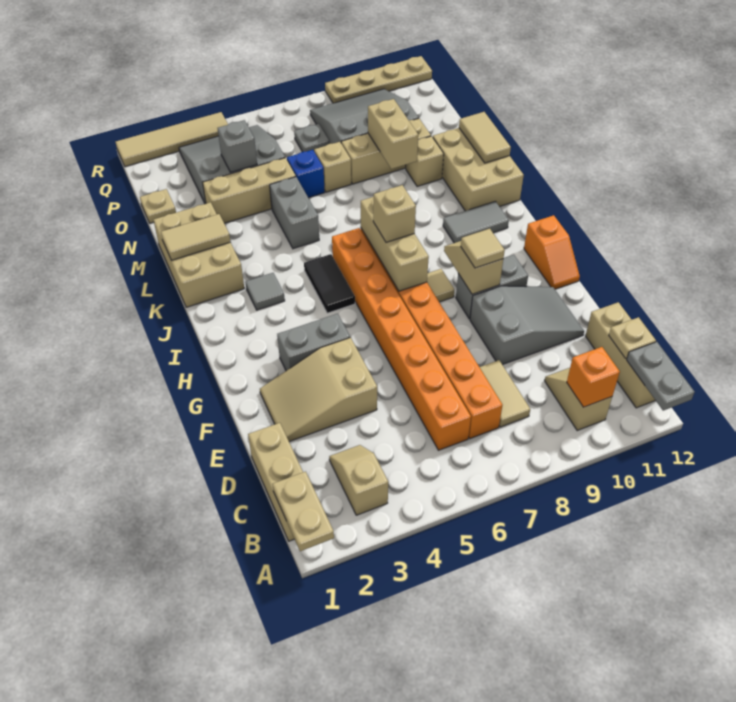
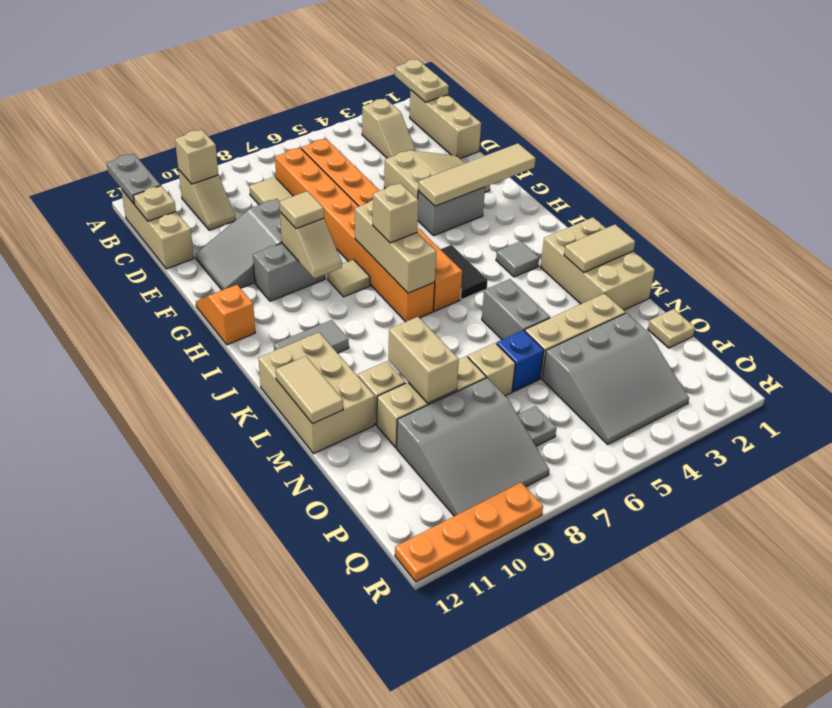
orange brick B10 level 2 -> tan brick B10 level 2
grey brick O4 level 2 -> none
tan tile R1:R4 level 1 -> tan tile G1:G4 level 2
tan plate R9:R12 level 1 -> orange plate R9:R12 level 1

